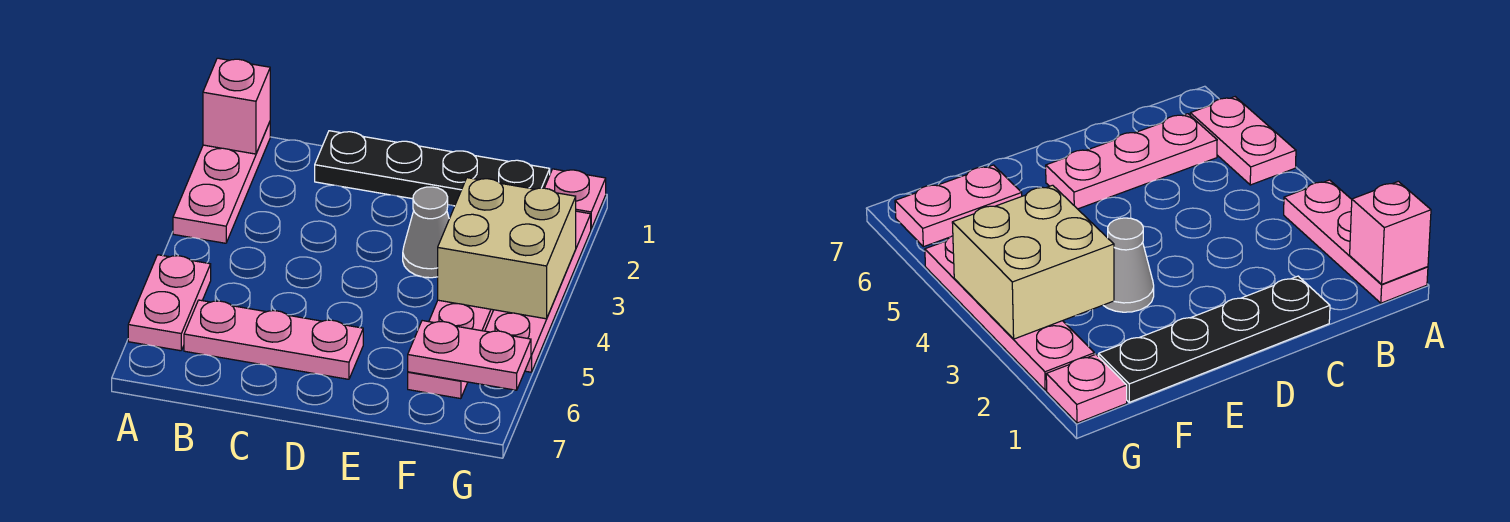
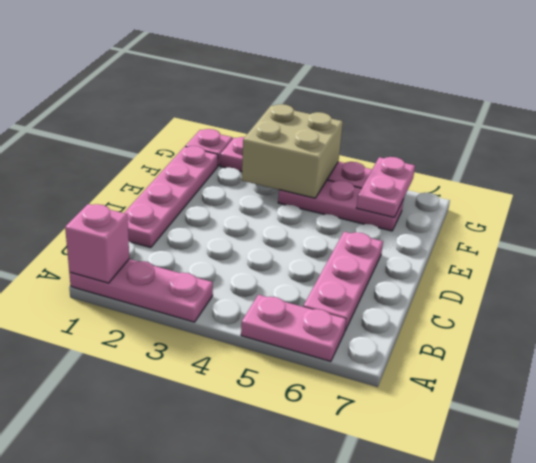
black plate C1:F1 level 1 -> pink plate C1:F1 level 1
grey cone E3 level 1 -> none

